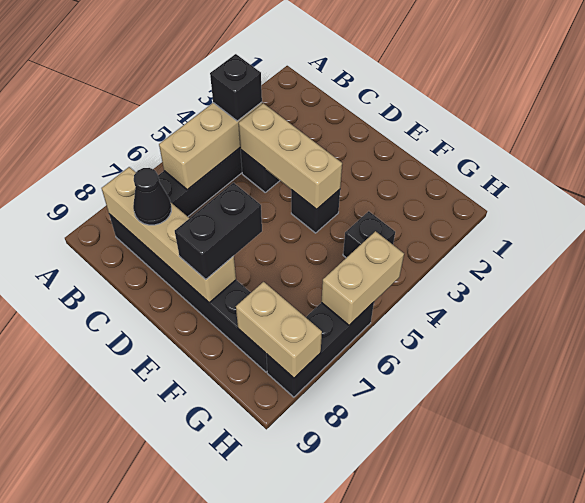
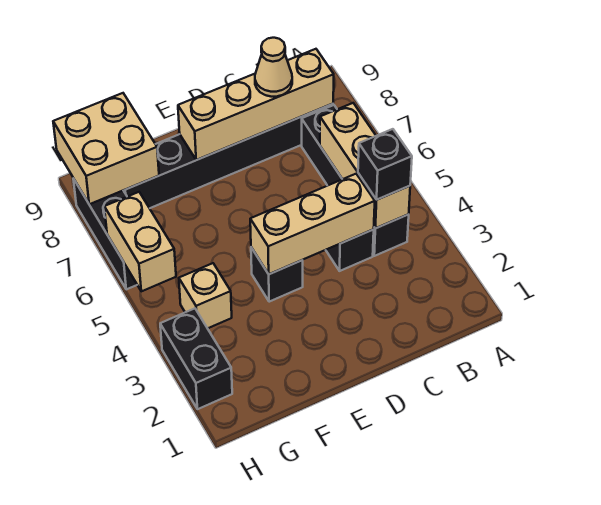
black cone C8 level 3 -> tan cone C8 level 3
black brick E7:E8 level 3 -> black brick H2:H3 level 1
black brick G4 level 1 -> tan brick G4 level 1
tan brick G8:H8 level 2 -> tan brick G8:H9 level 2

